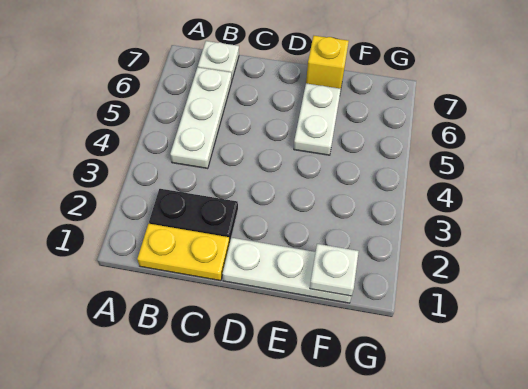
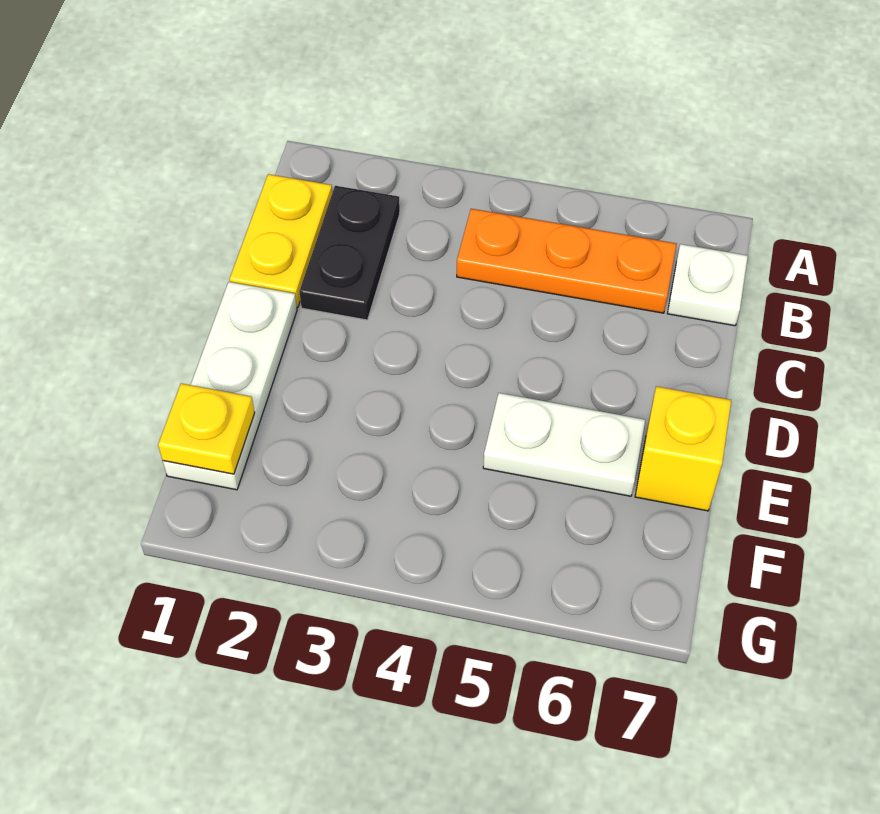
white plate B4:B6 level 1 -> orange plate B4:B6 level 1
white plate F1 level 2 -> yellow plate F1 level 2

